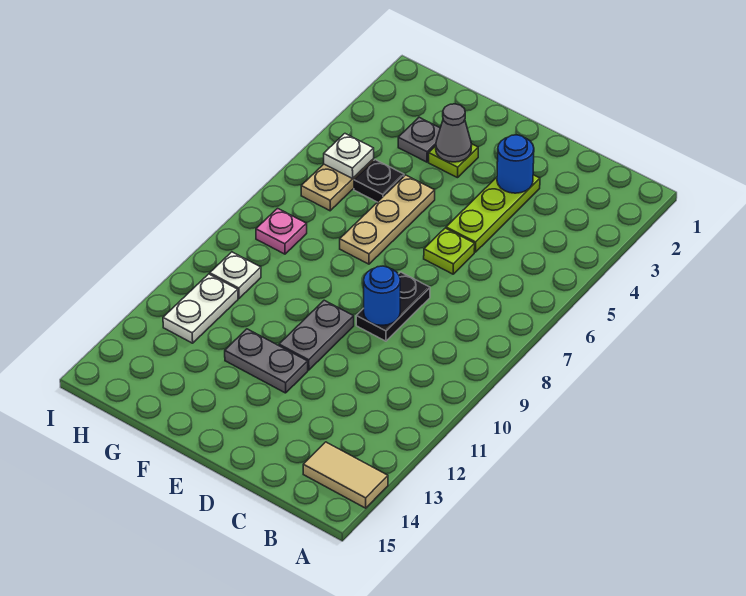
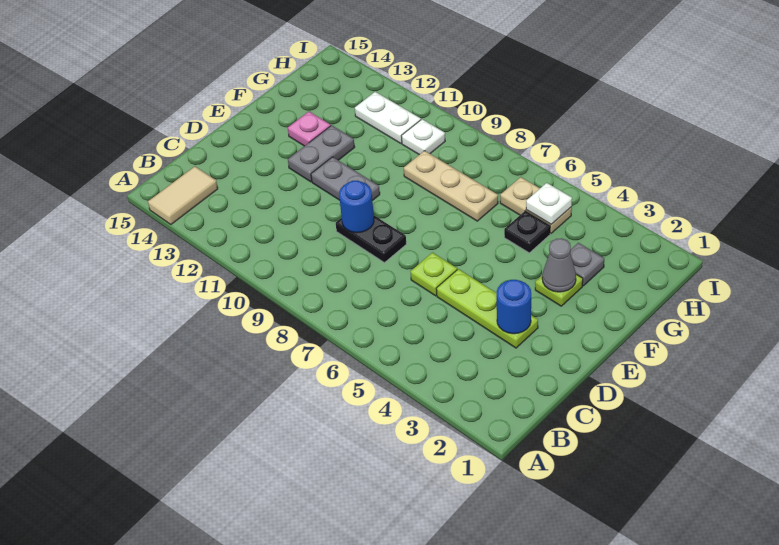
tan plate F5:F7 level 1 -> tan plate G7:G9 level 1
pink plate H8 level 1 -> pink plate F13 level 1

